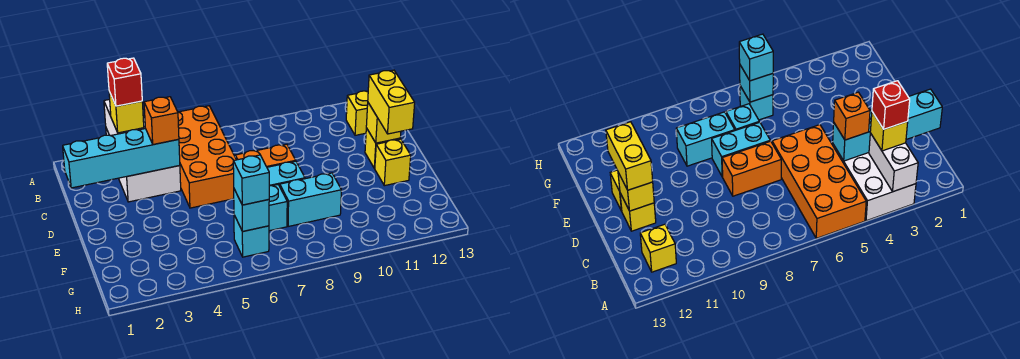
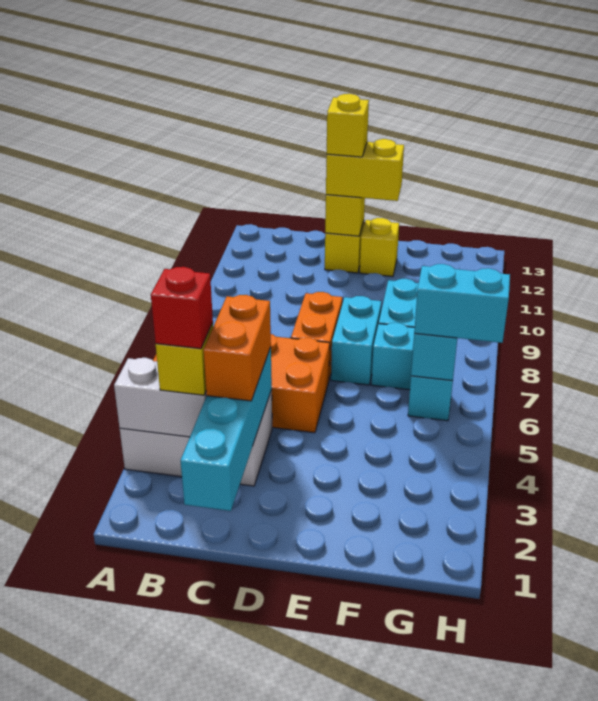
yellow brick B12 level 1 -> yellow brick D12 level 4
orange brick C4 level 3 -> orange brick C3:C4 level 3
cyan brick G6 level 3 -> cyan brick G6:H6 level 3

